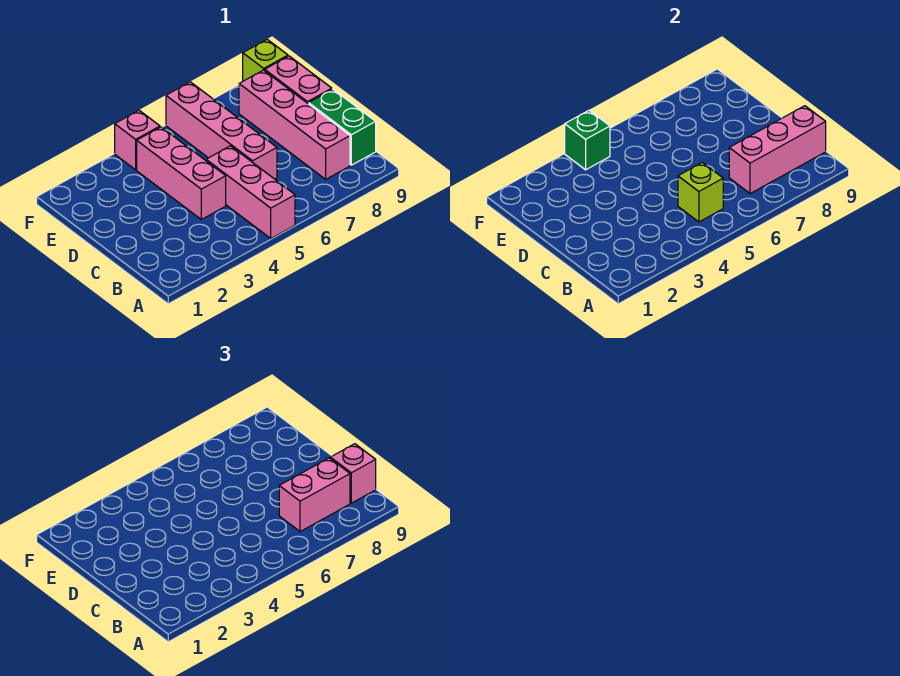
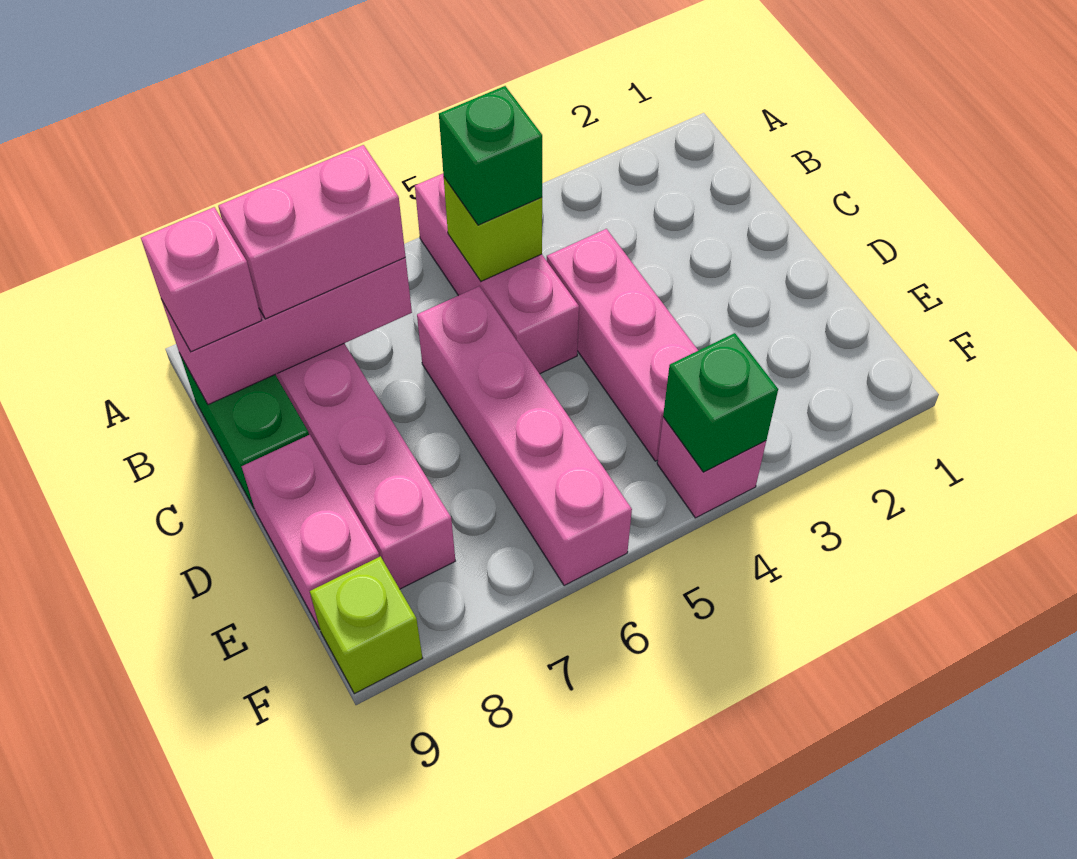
none -> green brick B5 level 3

